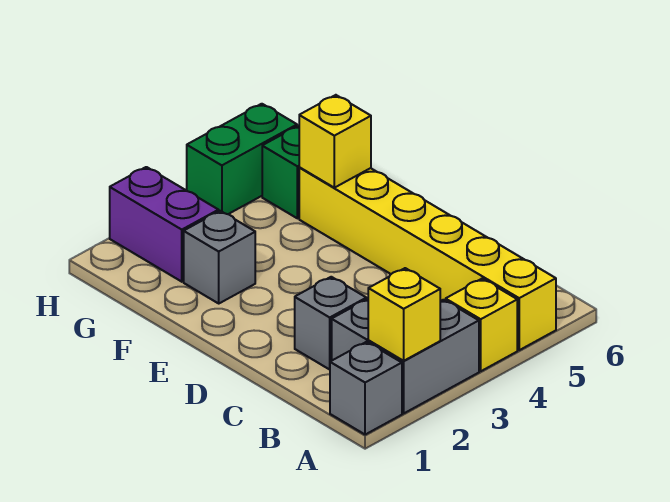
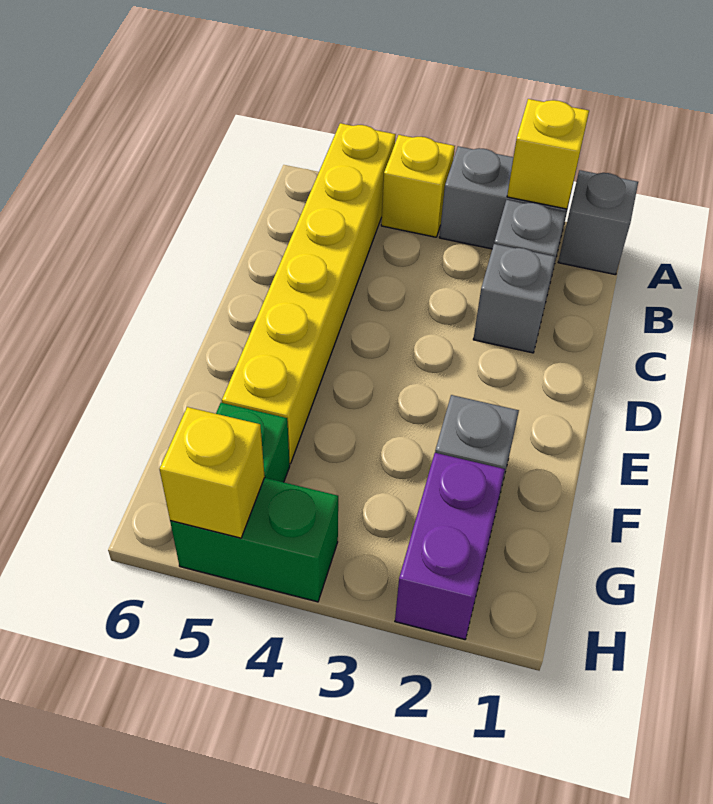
yellow brick F5 level 2 -> yellow brick H5 level 2

